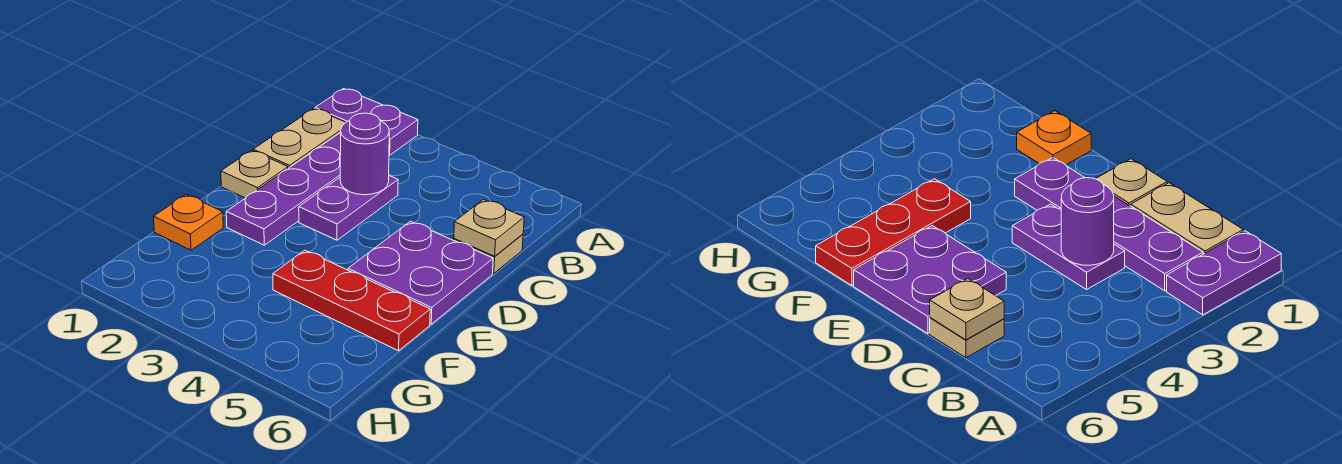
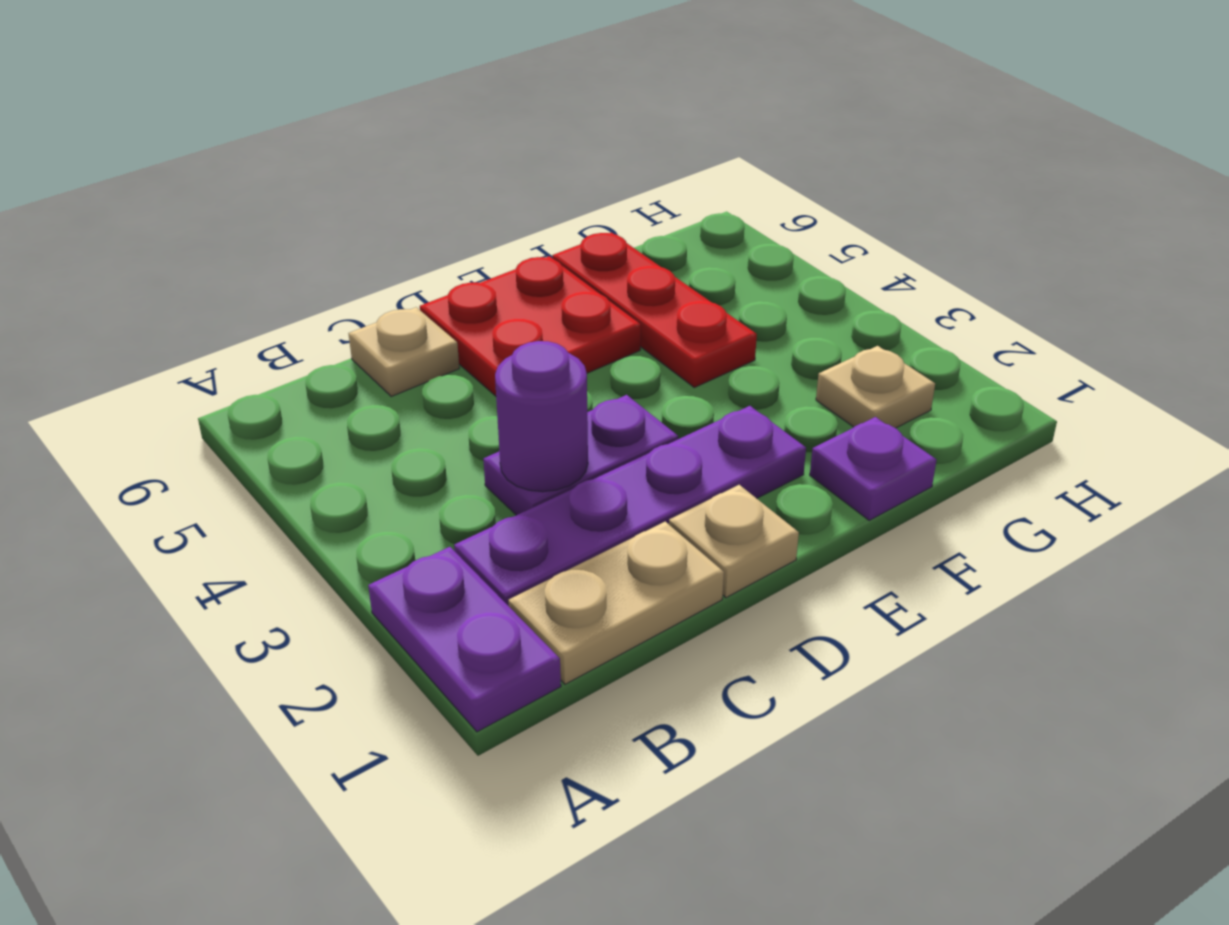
tan plate C6 level 2 -> tan plate G2 level 1
purple plate D5:E6 level 1 -> red plate D5:E6 level 1
orange plate F1 level 1 -> purple plate F1 level 1

